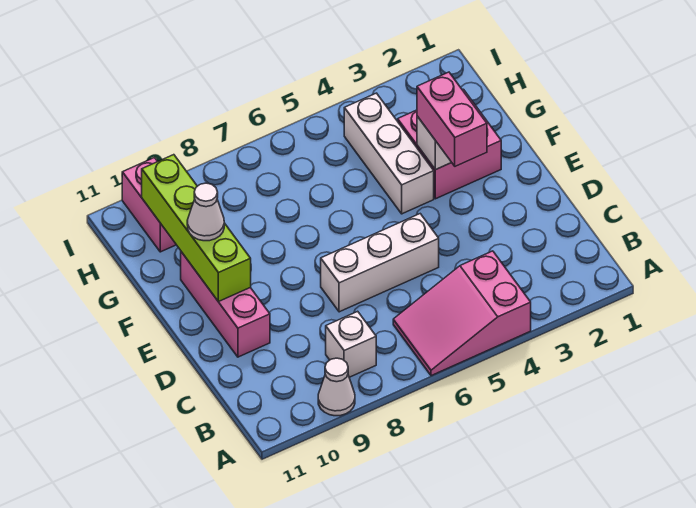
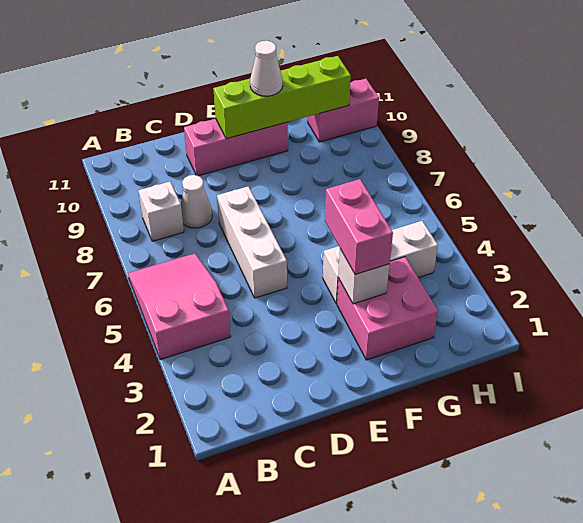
white cone A9 level 1 -> white cone C8 level 1
pink brick E3:F3 level 3 -> pink brick F3:F4 level 3

